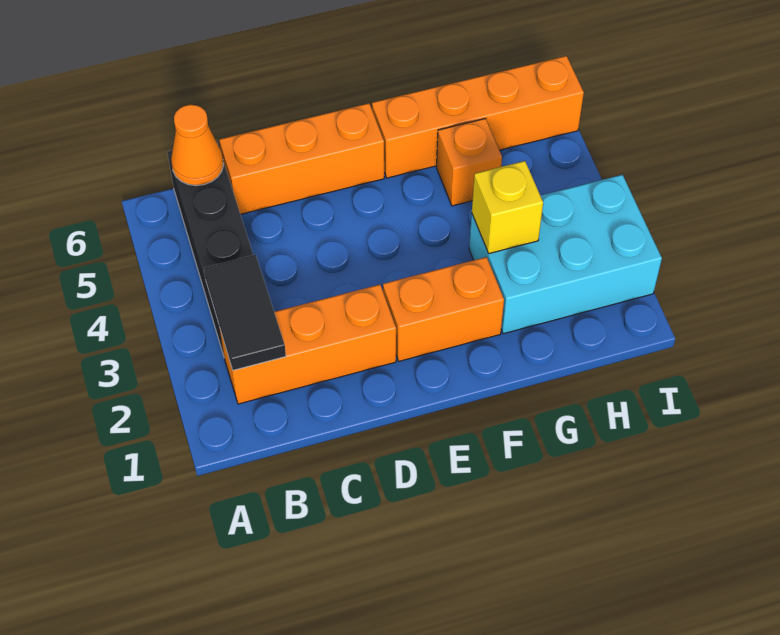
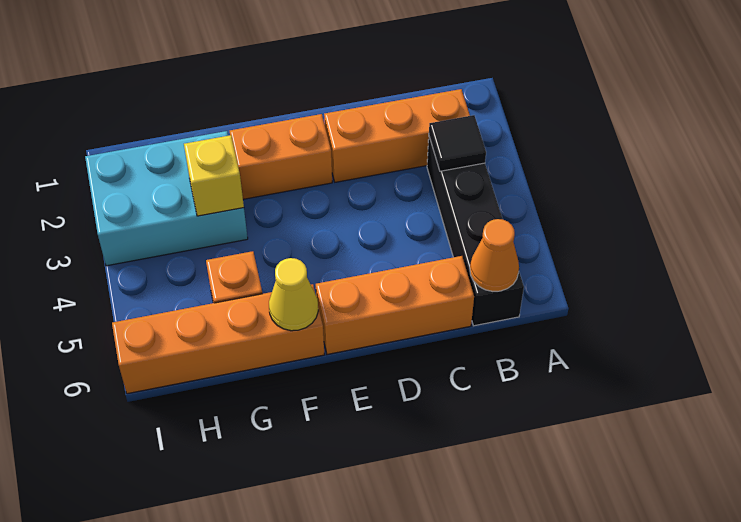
black tile B2:B3 level 2 -> black tile B3 level 2
none -> yellow cone F6 level 2

